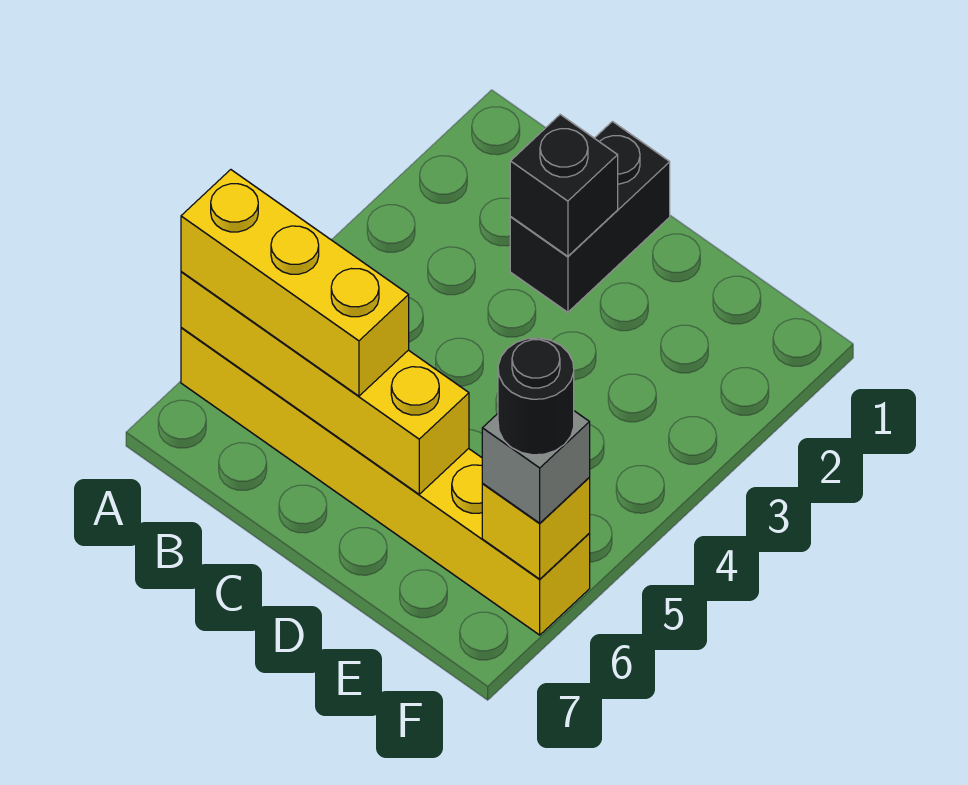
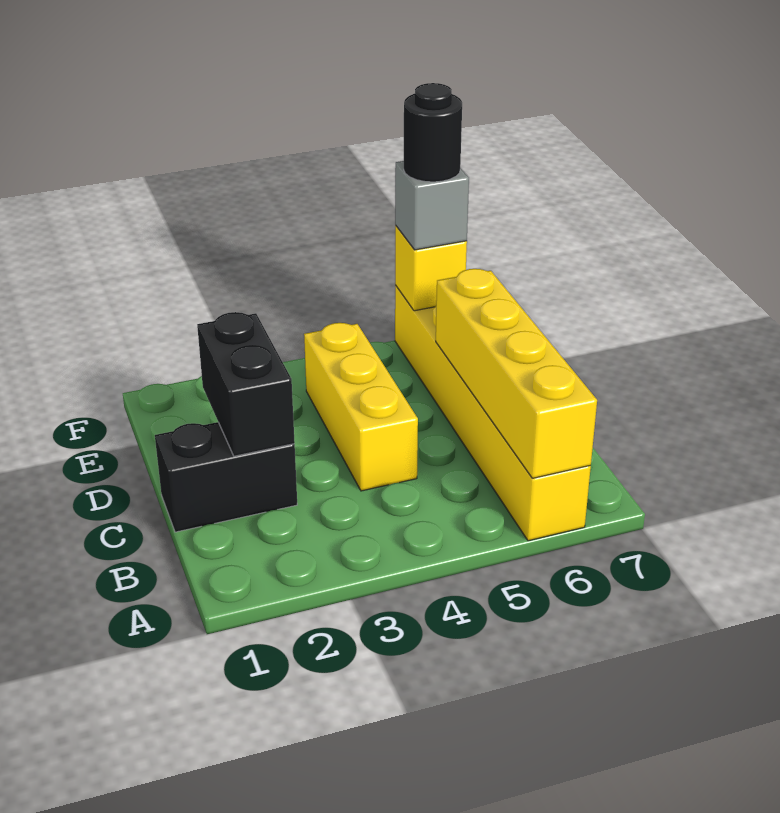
yellow brick A6:C6 level 3 -> yellow brick C4:E4 level 1
black brick C2 level 2 -> black brick C2:D2 level 2

